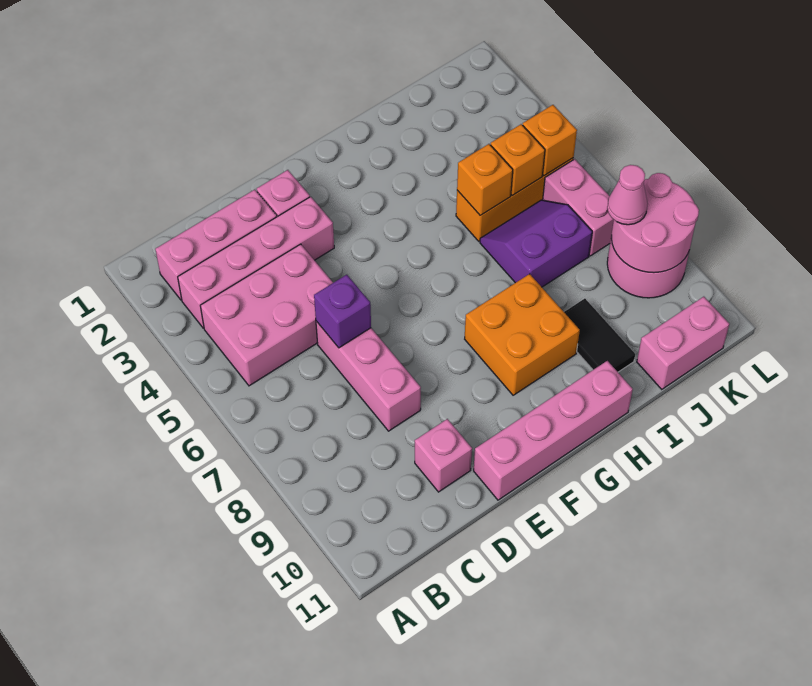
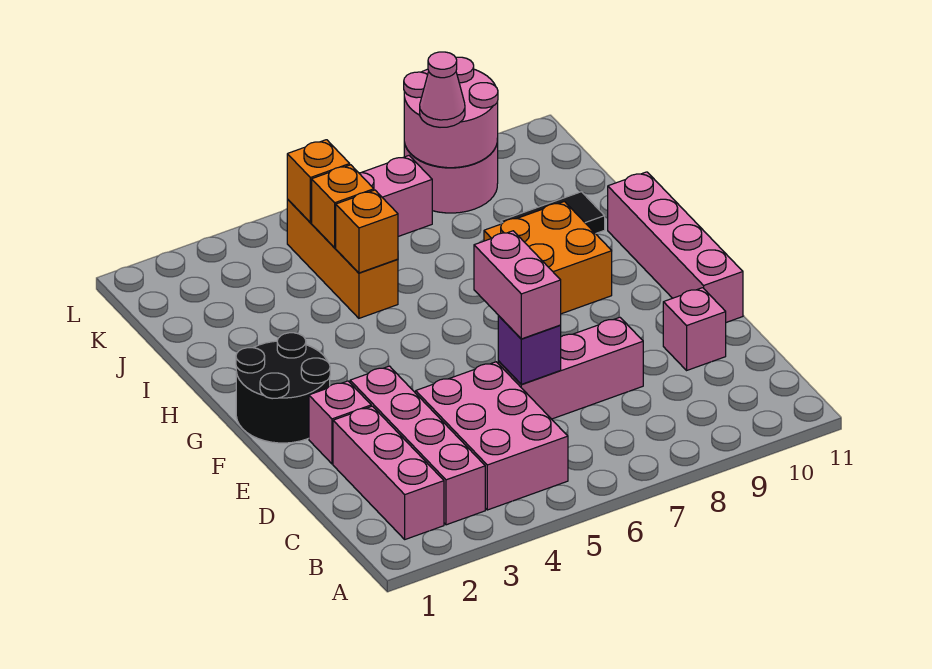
none -> black round brick F1:G2 level 1
purple slope I6:J7 level 1 top 7 -> none
pink brick J11:K11 level 1 -> pink brick D6:E6 level 3

